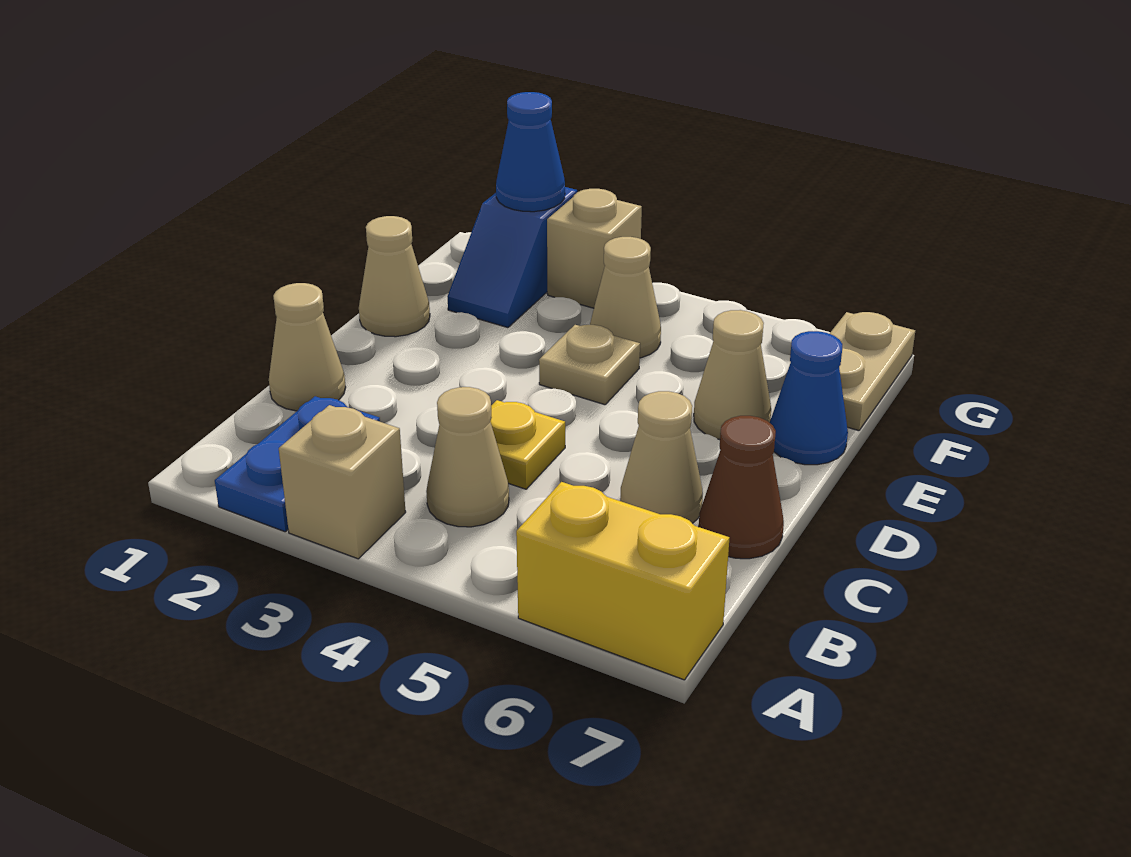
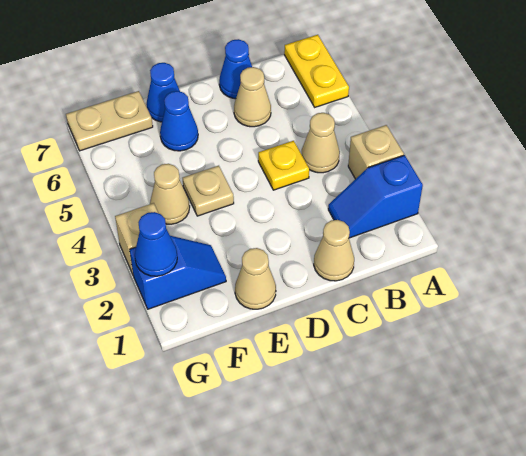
blue plate A2:B2 level 1 -> blue slope A2:B2 level 1 top A
yellow brick A6:A7 level 1 -> yellow plate A6:A7 level 1
brown cone C7 level 1 -> blue cone C7 level 1
tan cone E6 level 1 -> blue cone E6 level 1

